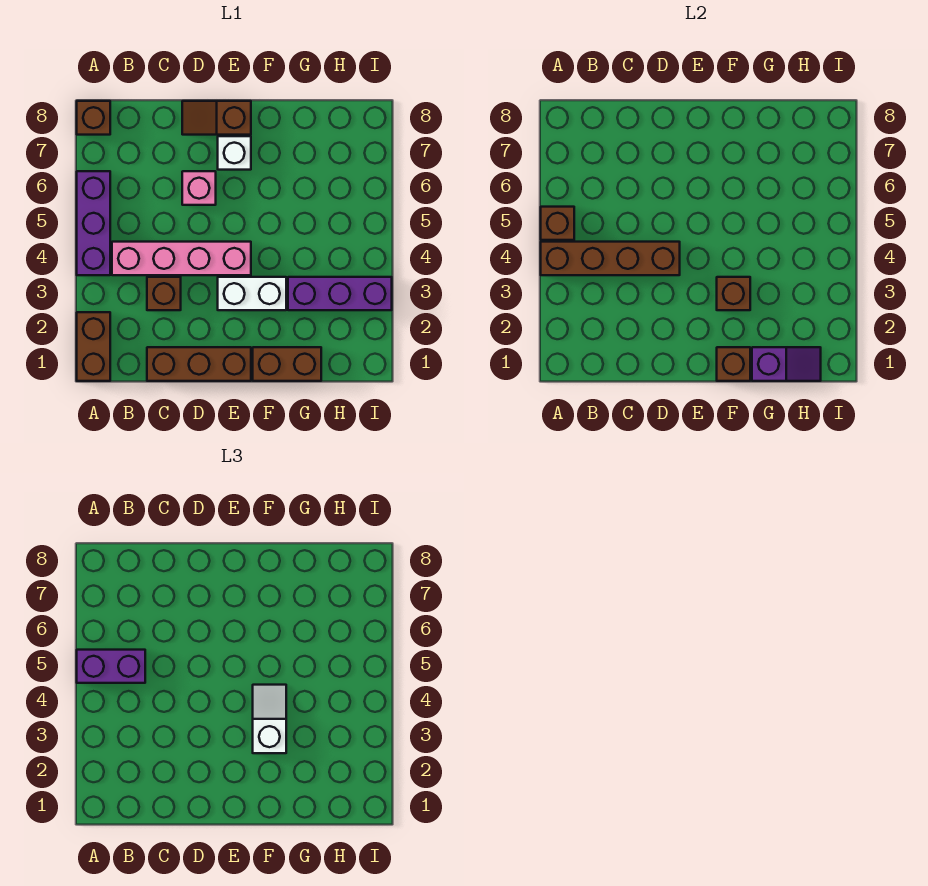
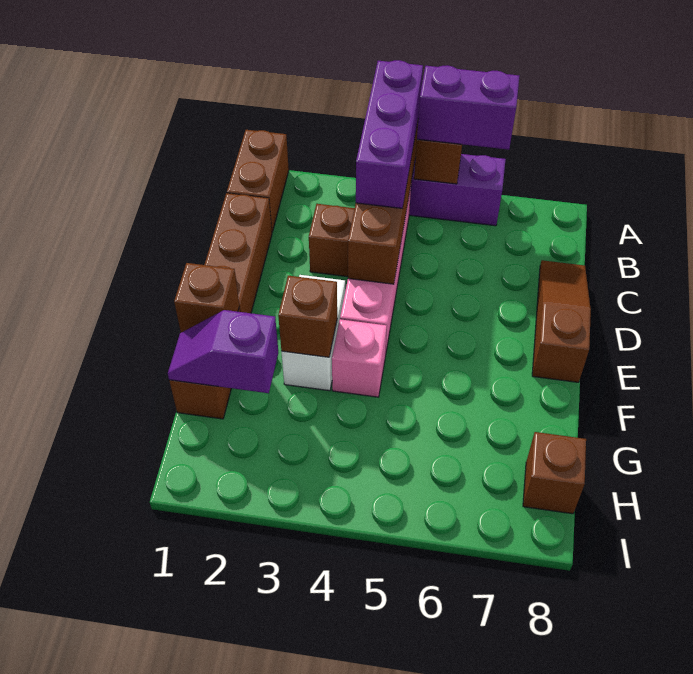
brown brick A1:A2 level 1 -> brown brick A1:B1 level 1
purple brick A5:B5 level 3 -> purple brick A5:A6 level 3
brown brick A8 level 1 -> brown brick H8 level 1
pink brick D6 level 1 -> pink brick F4 level 1
brown slope D8:E8 level 1 top E -> brown slope C8:E8 level 1 top E
white brick E7 level 1 -> none
white slope F3:F4 level 3 top 3 -> none
purple slope G1:H1 level 2 top G -> purple slope G1:G2 level 2 top 2
purple brick G3:I3 level 1 -> purple brick A4:C4 level 3

